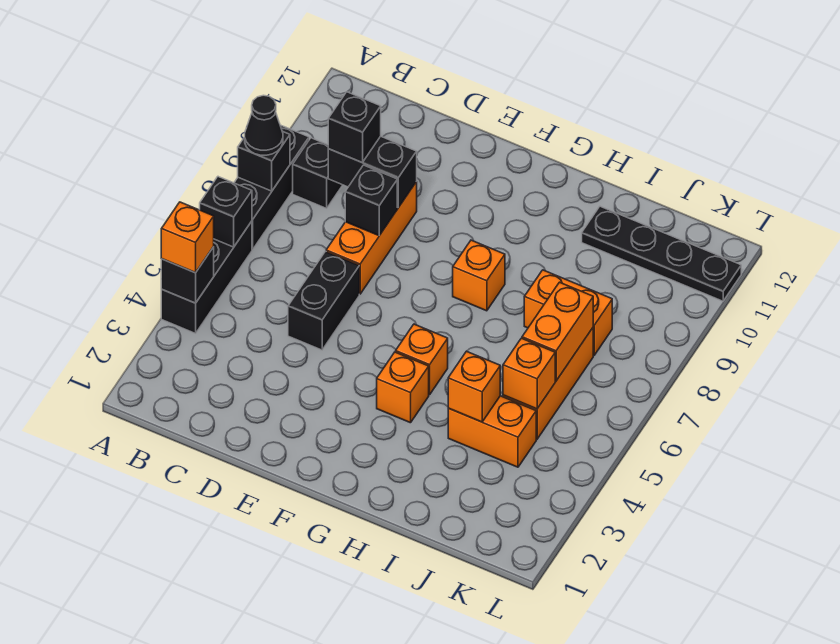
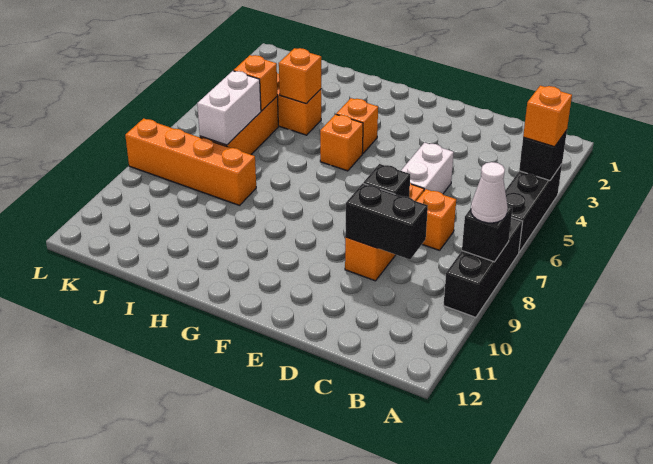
black brick A6 level 2 -> none
black cone A8 level 3 -> white cone A8 level 3
black brick B9 level 1 -> none
black brick C9 level 3 -> none
black brick D5:D6 level 1 -> white brick D5:D6 level 1
orange brick G8 level 1 -> orange brick C7 level 1
orange brick I8:J8 level 1 -> orange brick I8:L8 level 1
black plate I11:L11 level 1 -> none
orange brick J6:J7 level 2 -> white brick J6:J7 level 2

